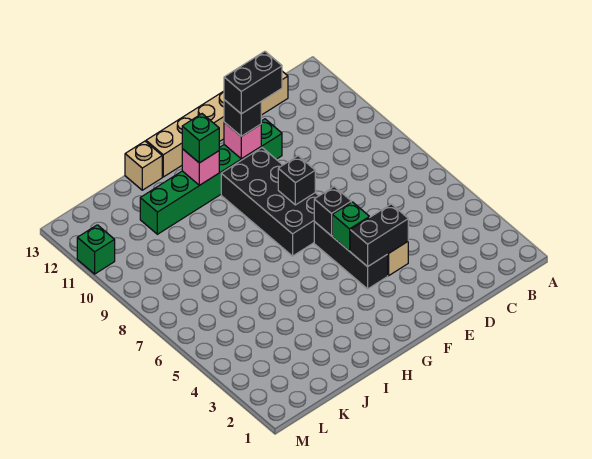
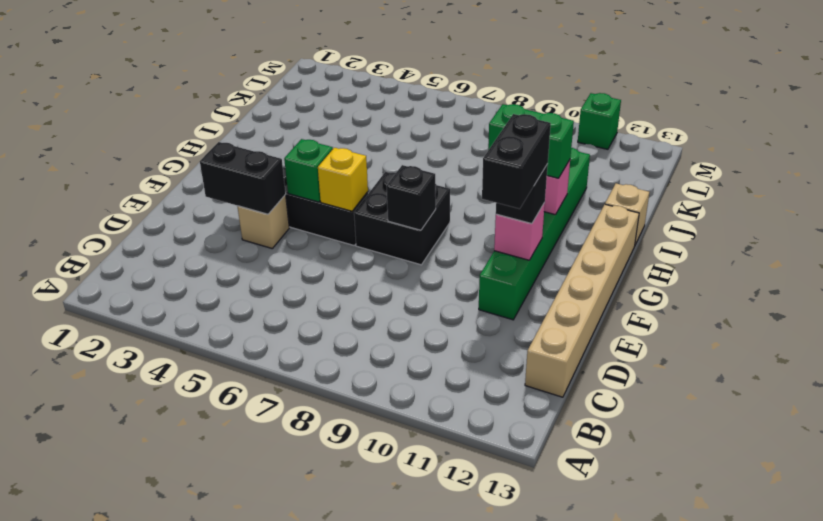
black brick E4:F4 level 2 -> black brick E3:E4 level 2
black brick F6 level 2 -> yellow brick F6 level 2
black brick F7:G10 level 1 -> black brick F7:G8 level 1
green brick H11 level 3 -> green brick H10:H11 level 3

